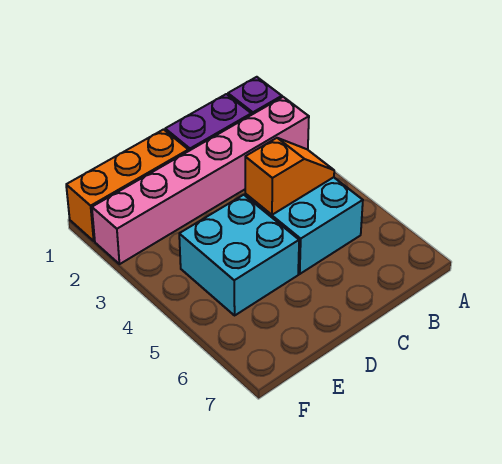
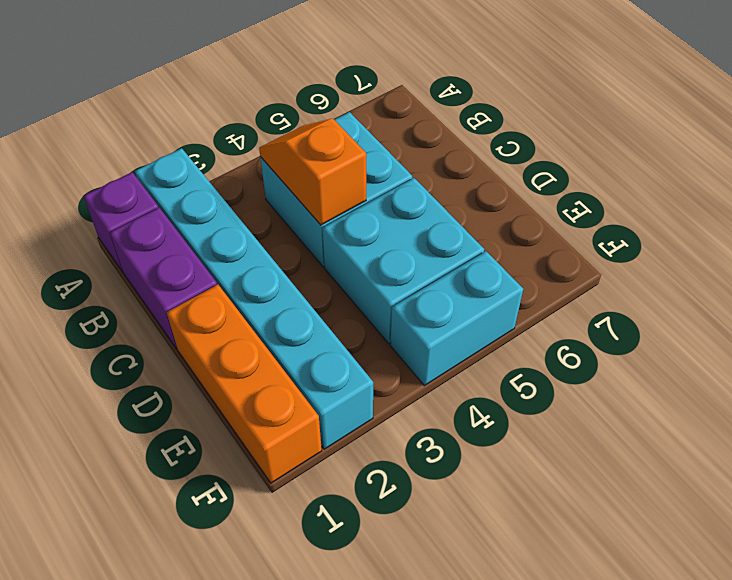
pink brick A2:F2 level 1 -> cyan brick A2:F2 level 1
none -> cyan brick F4:F5 level 1

